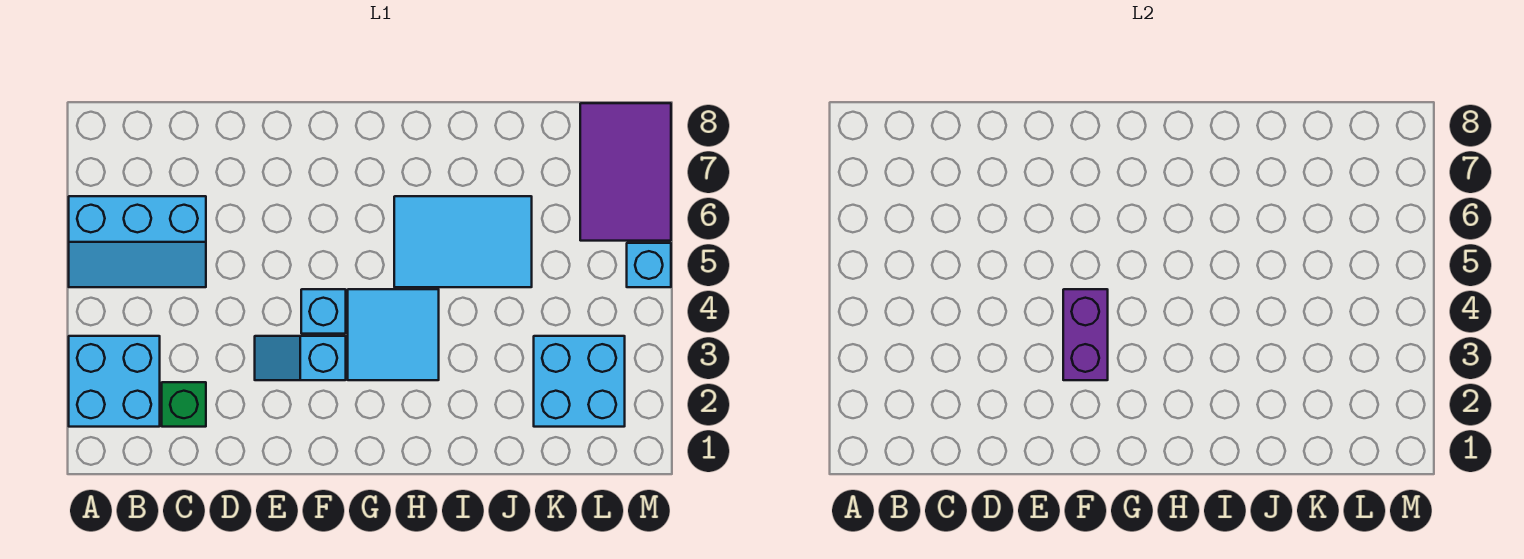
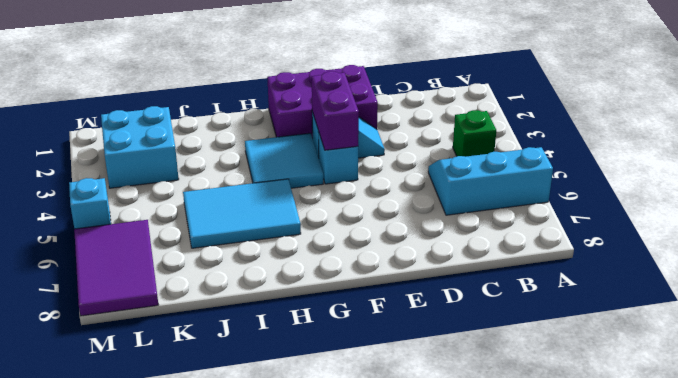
cyan brick A2:B3 level 1 -> none
green brick C2 level 1 -> green brick B4 level 1
none -> purple brick E1:G2 level 1

